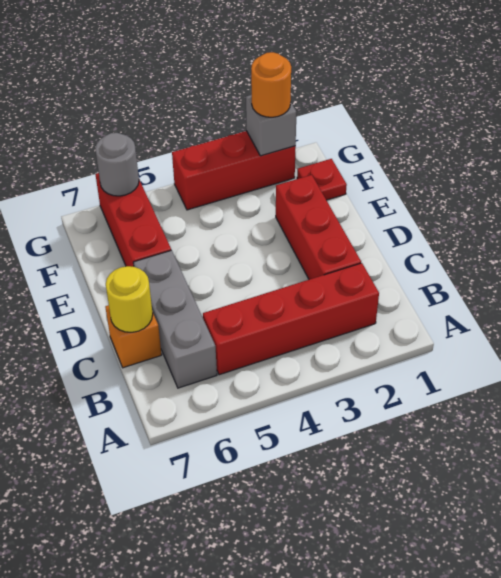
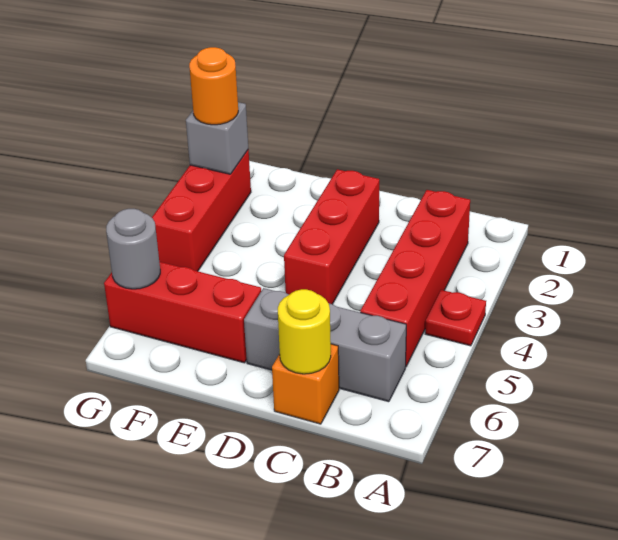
red brick C2:E2 level 1 -> red brick D2:D4 level 1
red plate F1 level 1 -> red plate A4 level 1

